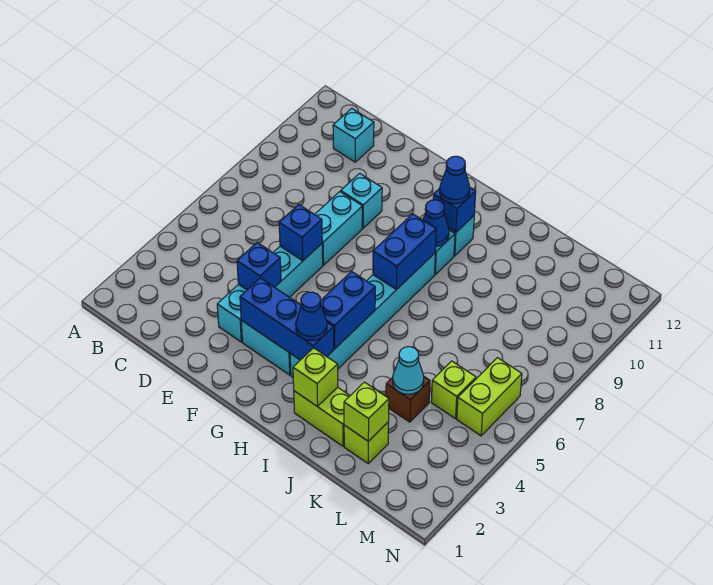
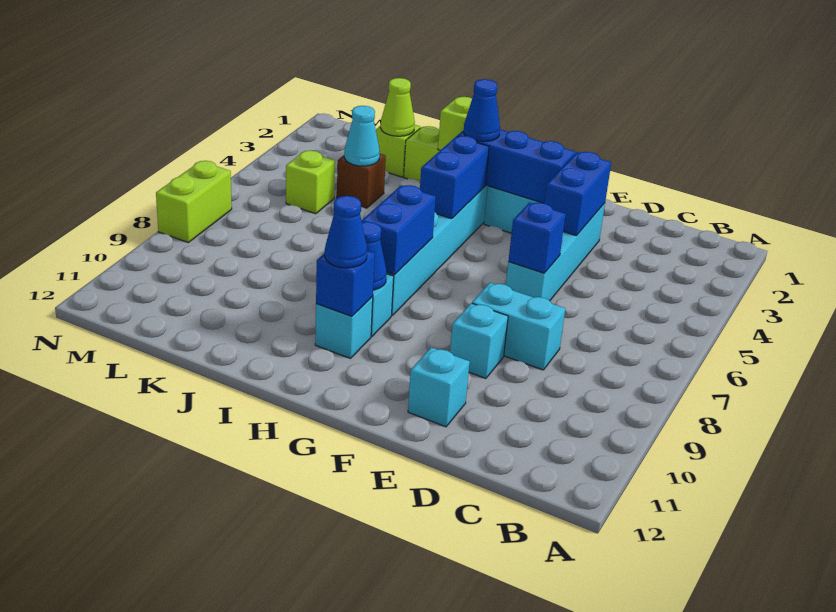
cyan brick C11 level 1 -> cyan brick E11 level 1
blue brick E4 level 2 -> blue brick E3:E4 level 2
cyan brick E7:E8 level 1 -> cyan brick D8:E8 level 1
lime brick K2 level 2 -> lime cone K2 level 2
lime brick M5:M6 level 1 -> lime brick N7:N8 level 1

